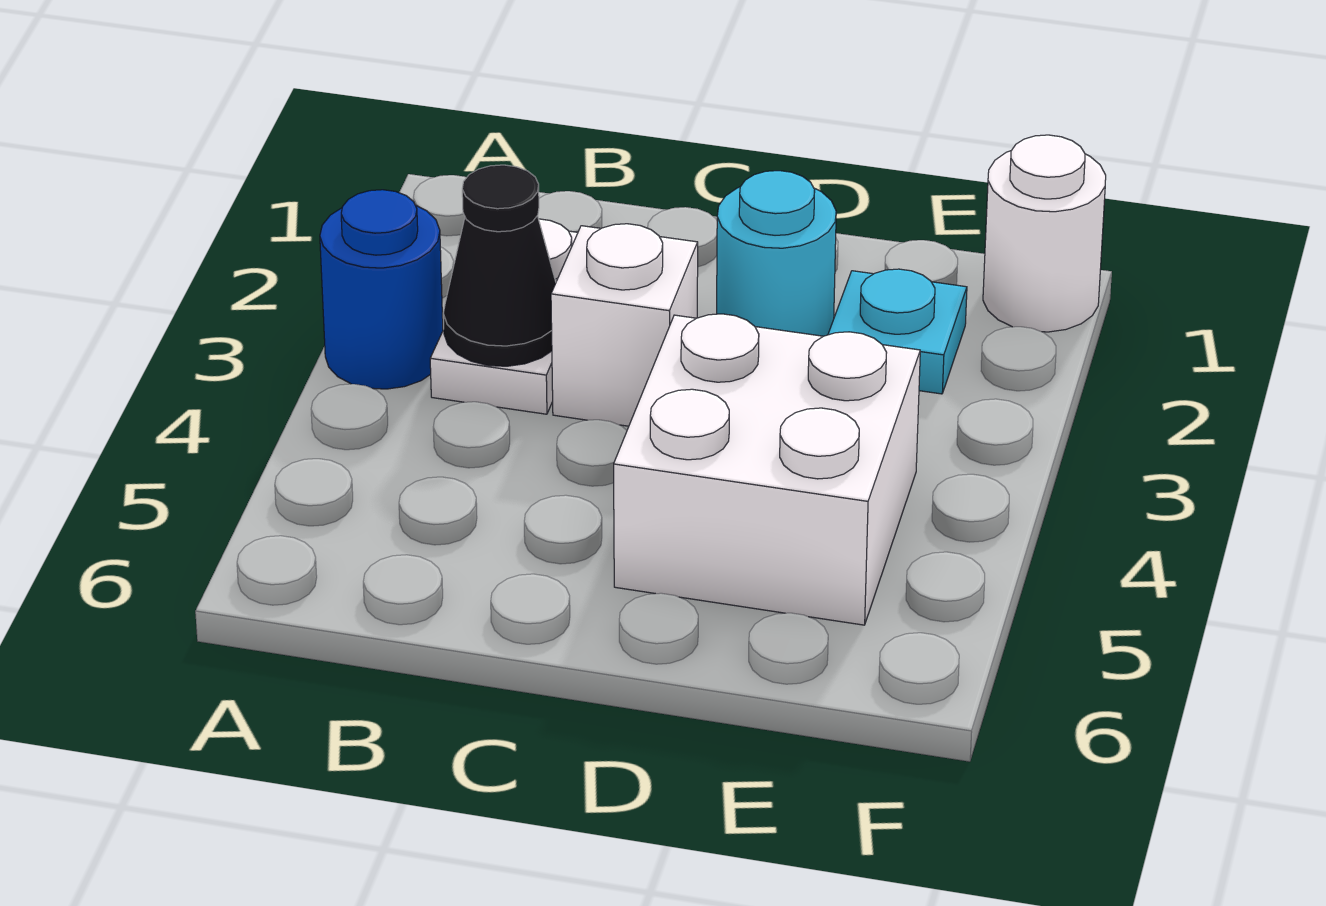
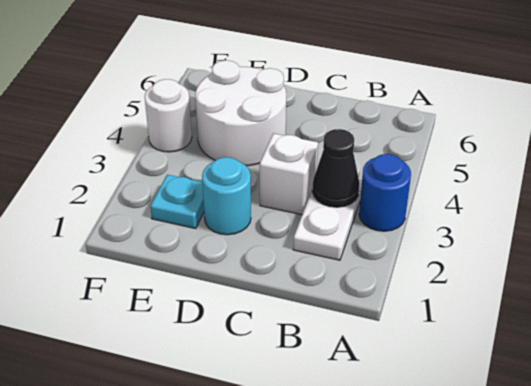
white brick D4:E5 level 1 -> white round brick D4:E5 level 1
white round brick F1 level 1 -> white round brick F4 level 1

